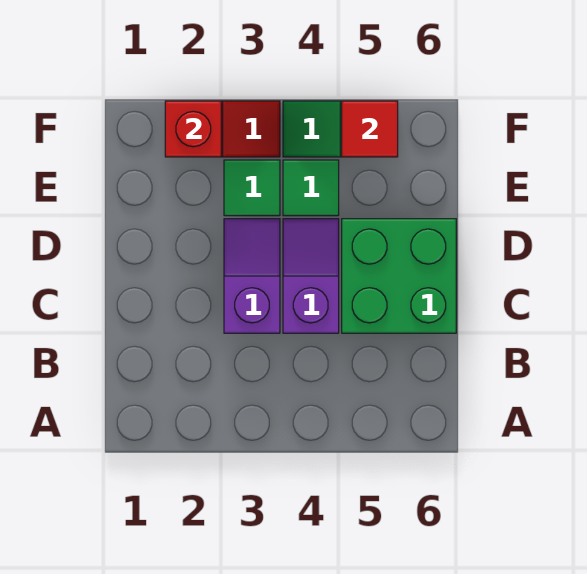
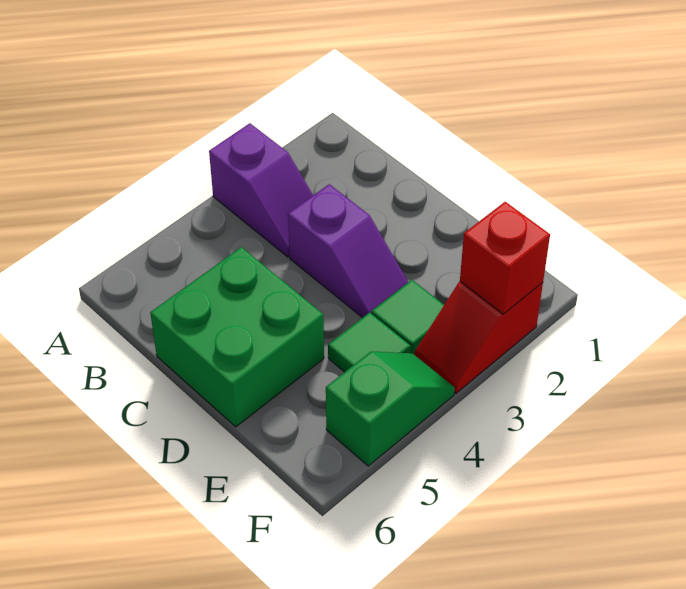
purple slope C4:D4 level 1 top C -> purple slope A3:B3 level 1 top A
red tile F5 level 2 -> none

